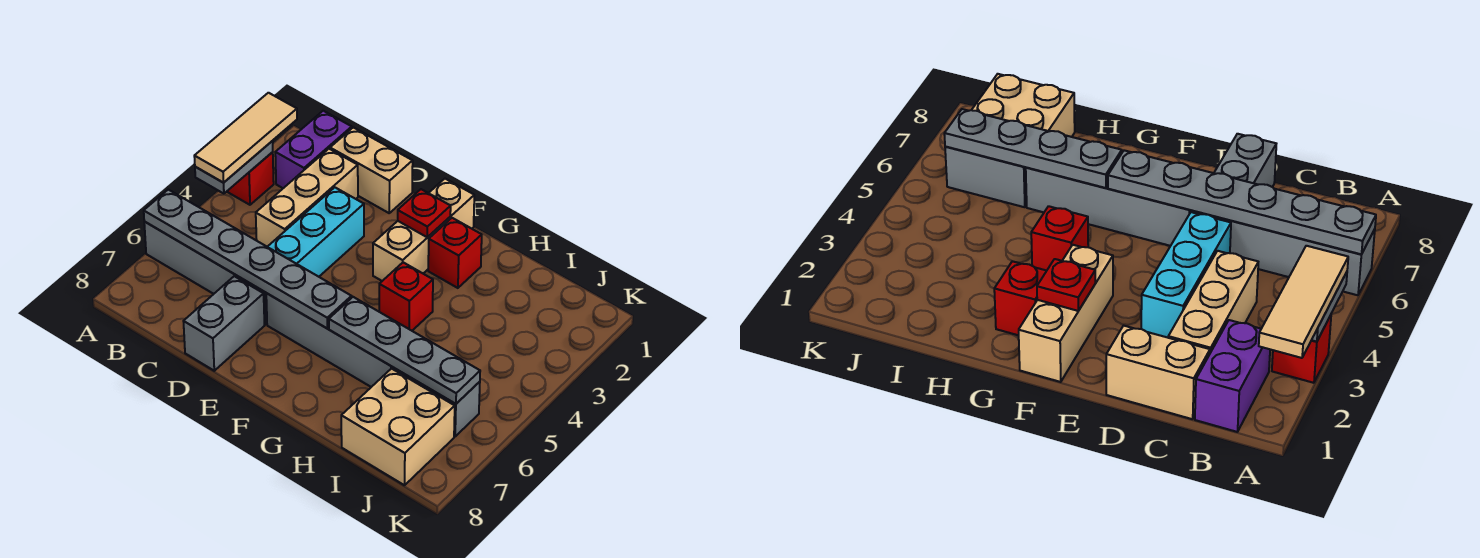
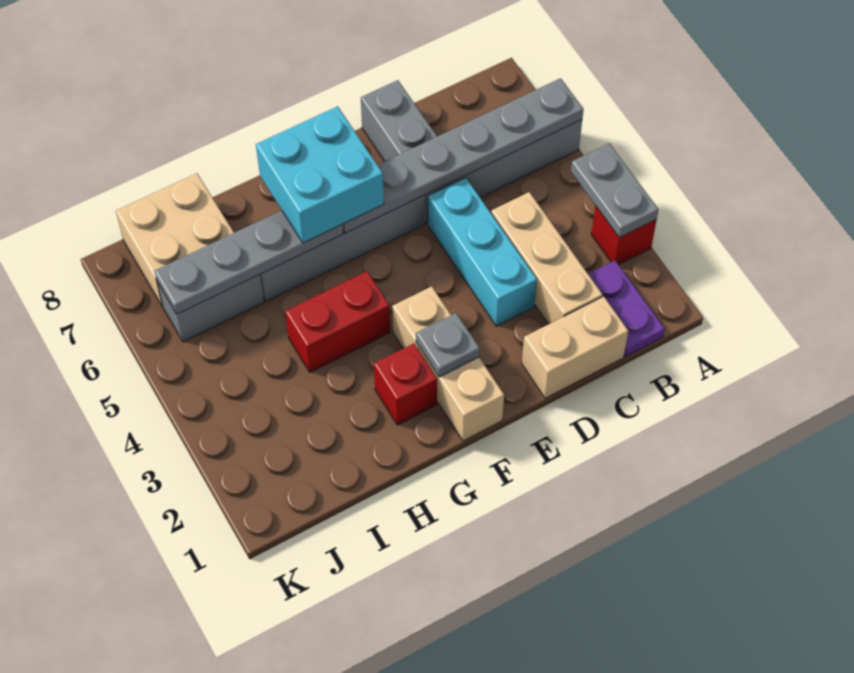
tan tile A2:A4 level 3 -> none
purple brick B1:B2 level 1 -> purple plate B1:B2 level 1
red plate F2 level 2 -> grey plate F2 level 2
none -> cyan brick F6:G7 level 3
red brick G4 level 1 -> red brick G4:H4 level 1

